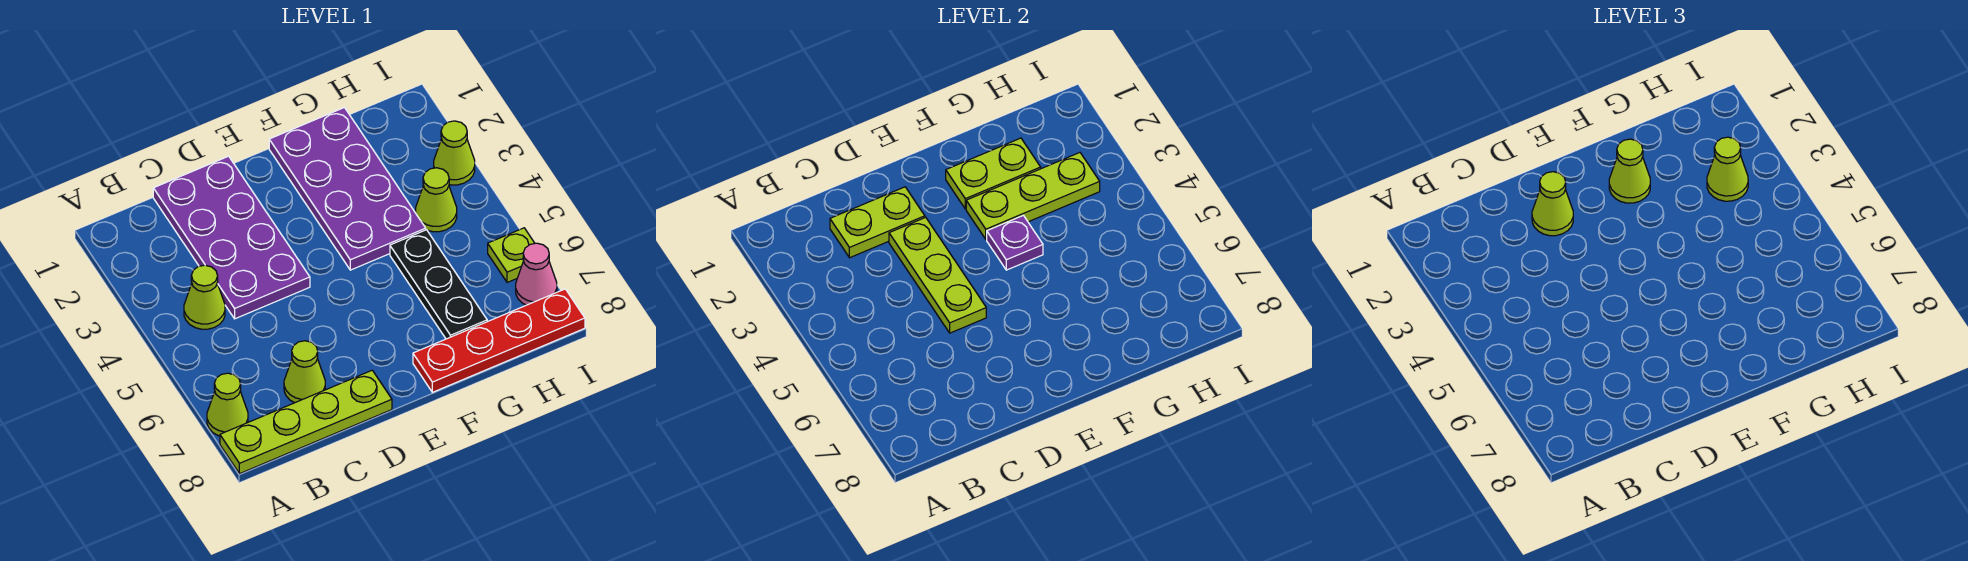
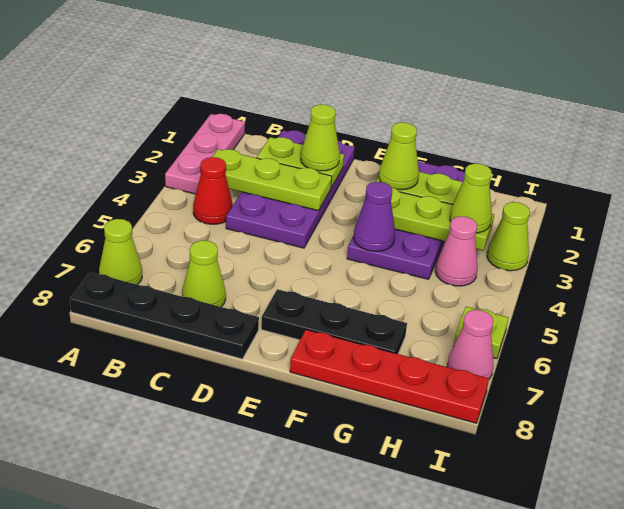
none -> pink plate A1:A3 level 1
lime plate A8:D8 level 1 -> black plate A8:D8 level 1
lime cone B4 level 1 -> red cone B4 level 1
lime plate D3:D5 level 2 -> lime plate B3:D3 level 2
purple plate F4 level 2 -> purple cone F4 level 2
black plate G5:G7 level 1 -> black plate E7:G7 level 1
lime cone H4 level 1 -> pink cone H4 level 1

